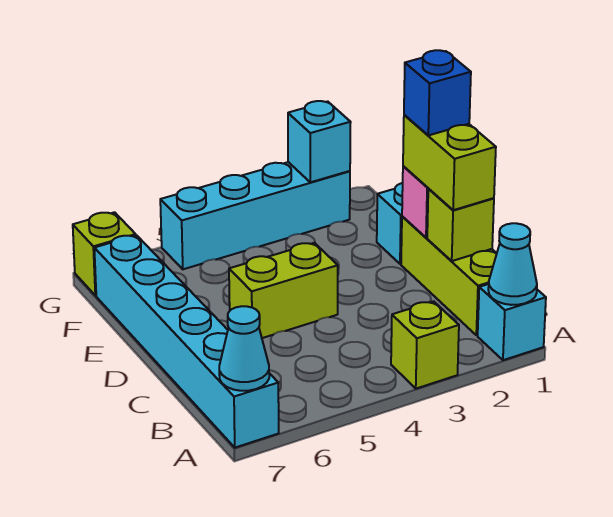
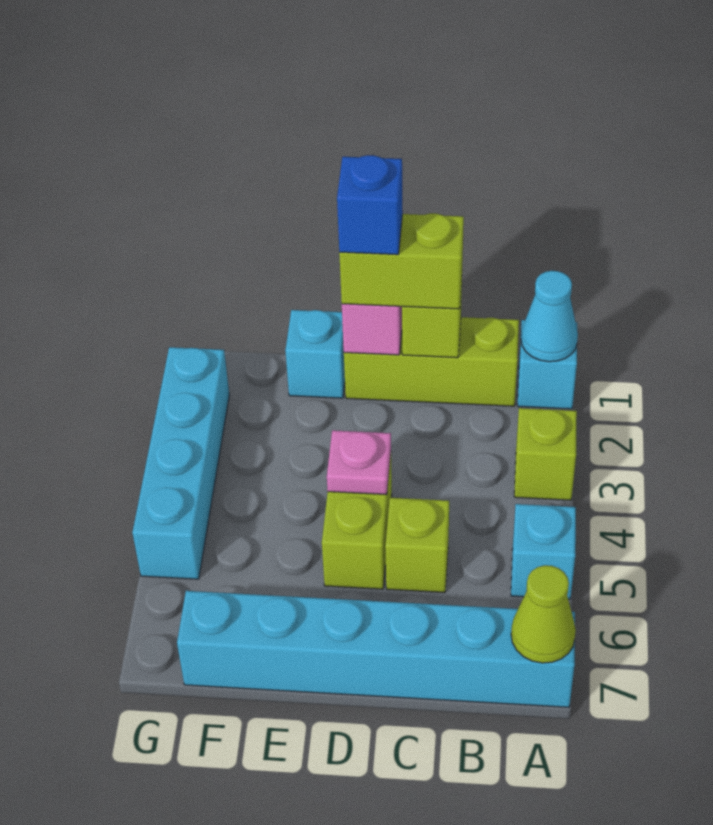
cyan cone A7 level 2 -> lime cone A7 level 2
none -> pink plate D4 level 2
cyan brick G2 level 2 -> cyan brick A5 level 1
lime brick G7 level 1 -> lime brick C5 level 1

